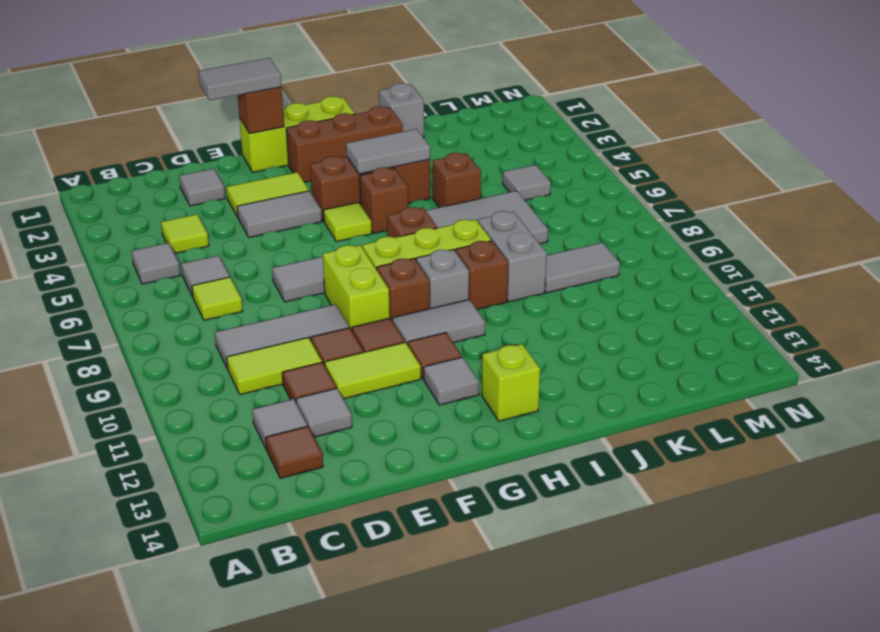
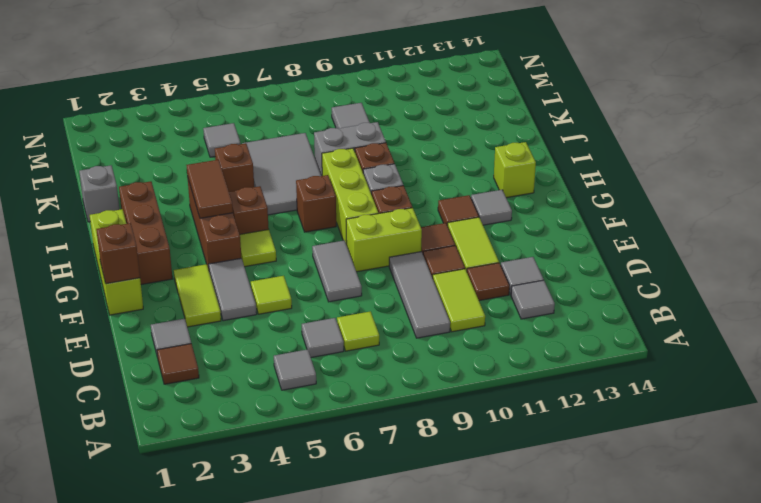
lime tile C4 level 1 -> lime tile E5 level 1
brown tile C13 level 1 -> brown tile C2 level 1
grey tile E1:F1 level 3 -> none
grey tile G10:H10 level 1 -> none
grey tile H4:I4 level 2 -> brown tile H4:I4 level 2

